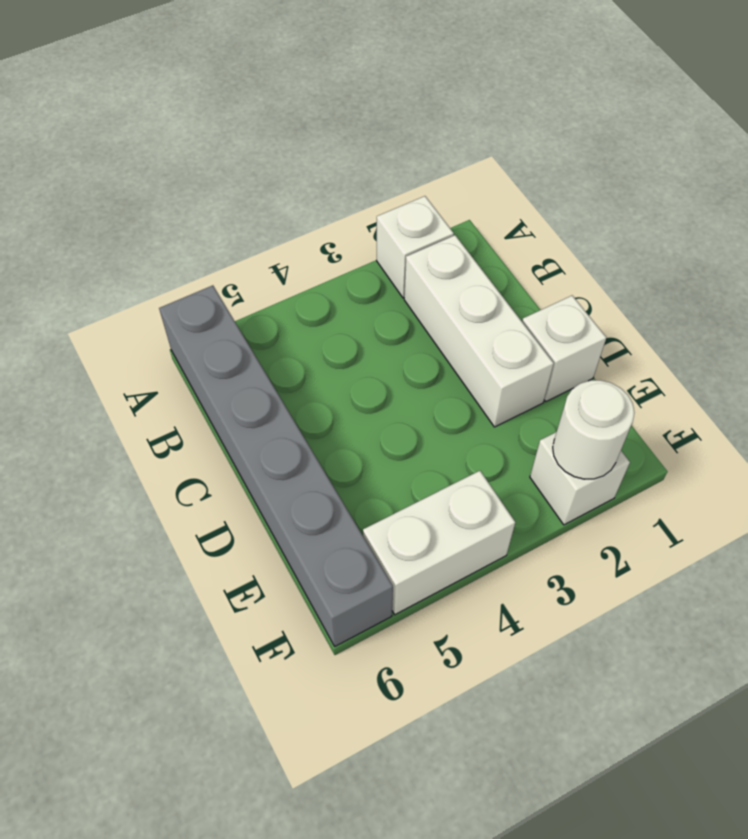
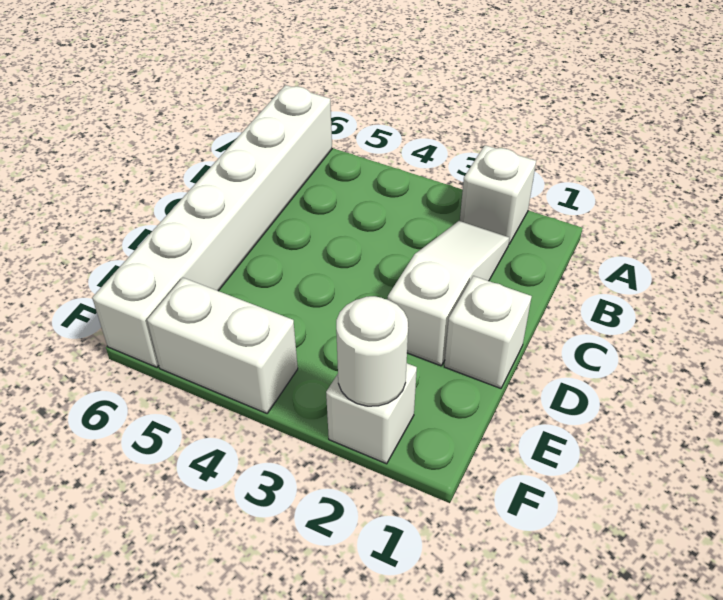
grey brick A6:F6 level 1 -> white brick A6:F6 level 1
white brick B2:D2 level 1 -> white slope B2:D2 level 1 top D

